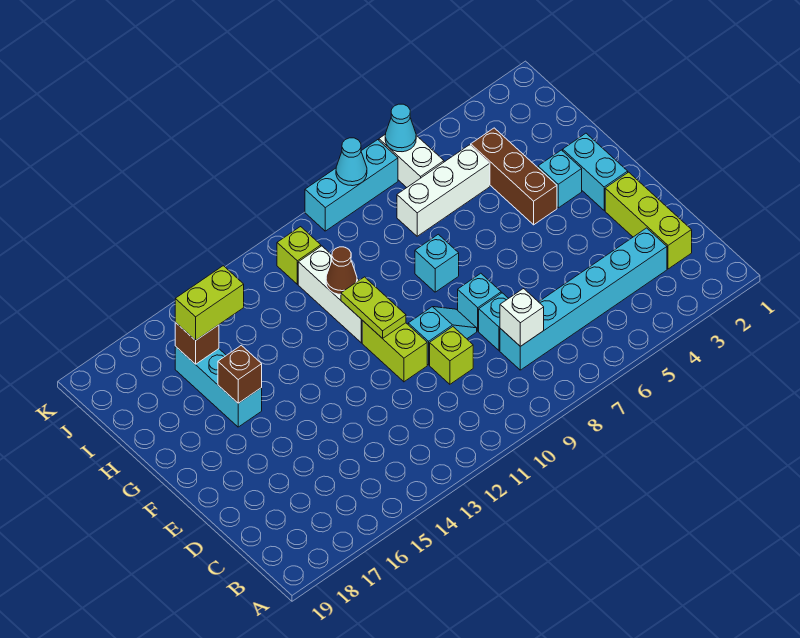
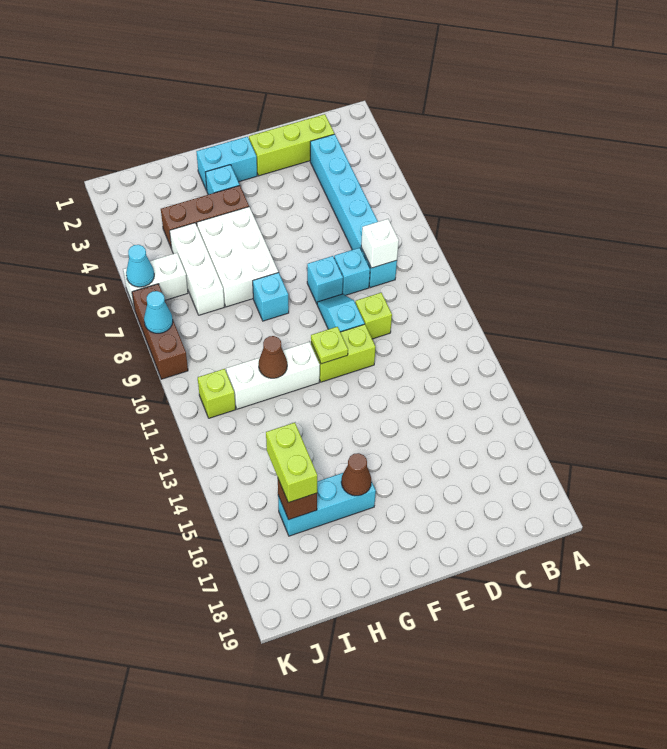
lime plate F11:G11 level 2 -> lime plate F11 level 2
none -> white brick G5:H7 level 1
brown brick G16 level 2 -> brown cone G16 level 2
cyan brick K7:K9 level 1 -> brown brick K7:K9 level 1

